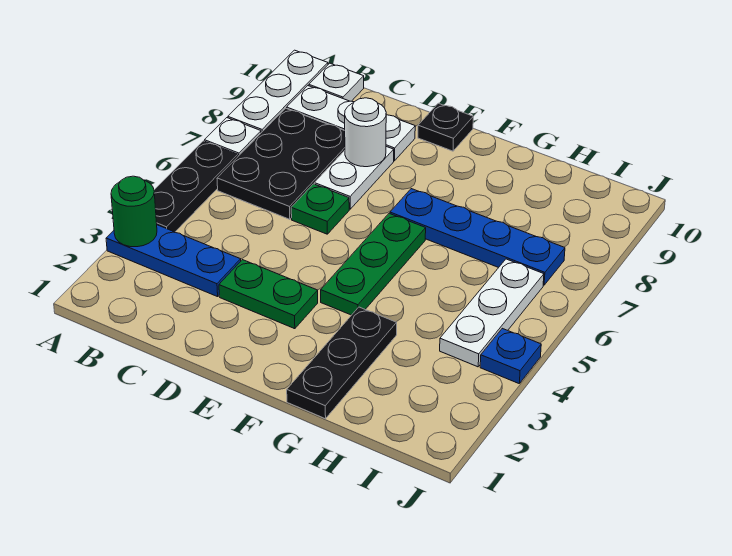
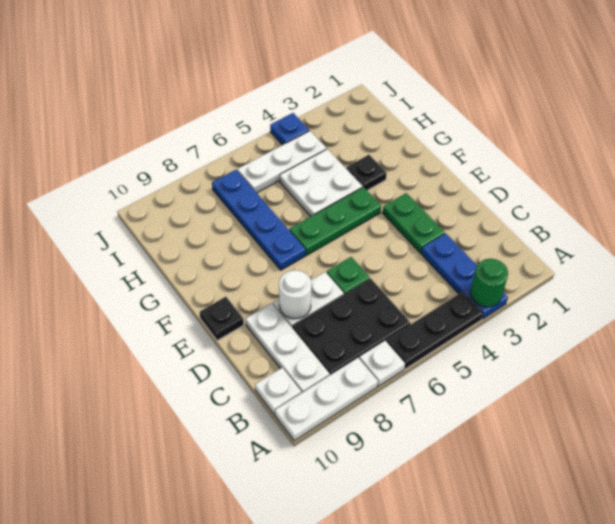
black plate G1:G3 level 1 -> black plate G3 level 1
none -> white plate G4:H5 level 1

